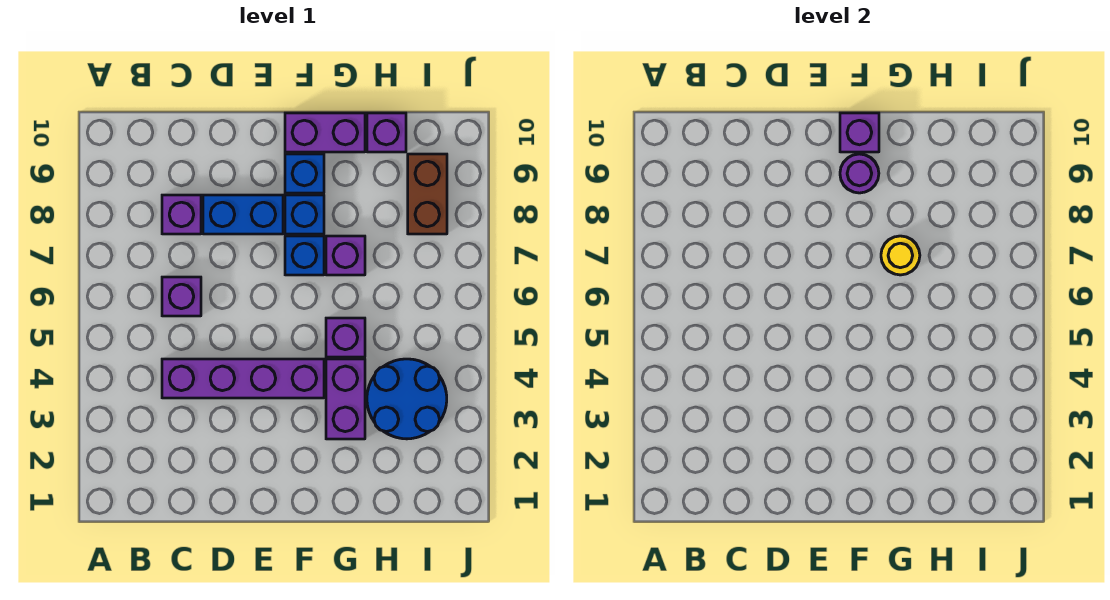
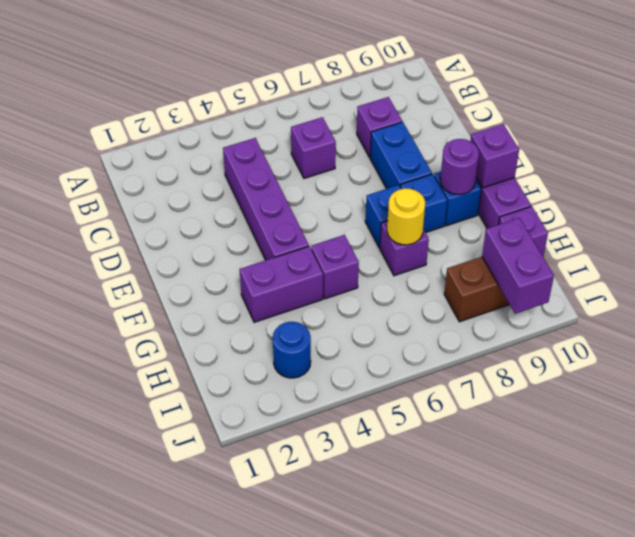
blue round brick H3:I4 level 1 -> blue round brick I3 level 1
none -> purple brick I9:J9 level 2

